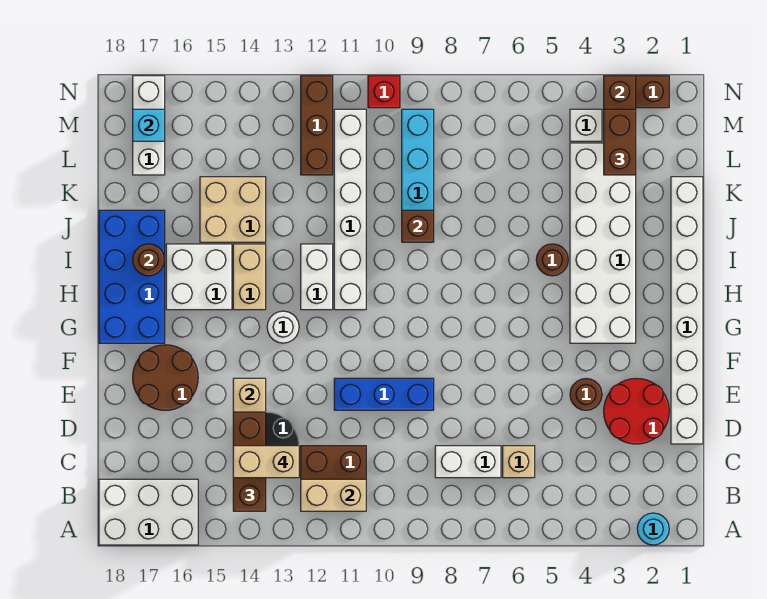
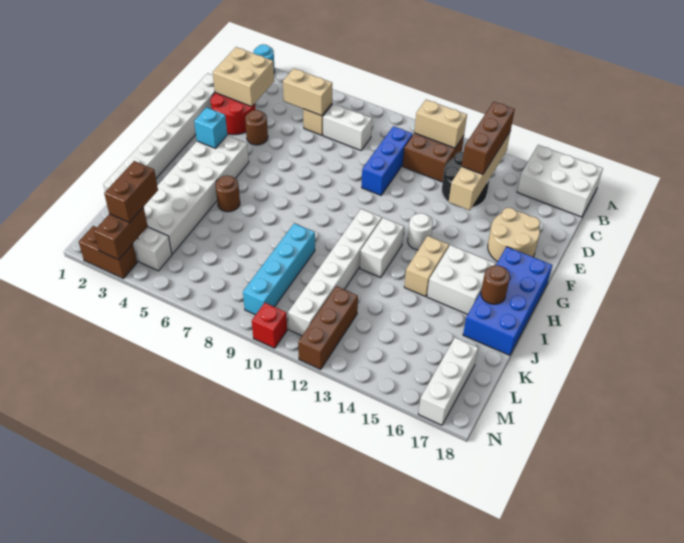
tan brick C13:C14 level 4 -> tan brick C5:C6 level 2
blue brick E9:E11 level 1 -> blue brick C10:E10 level 1
brown round brick E16:F17 level 1 -> tan round brick E16:F17 level 1
brown brick J9 level 2 -> none
tan brick J14:K15 level 1 -> tan brick C2:D3 level 2
cyan brick M17 level 2 -> cyan brick G3 level 2

